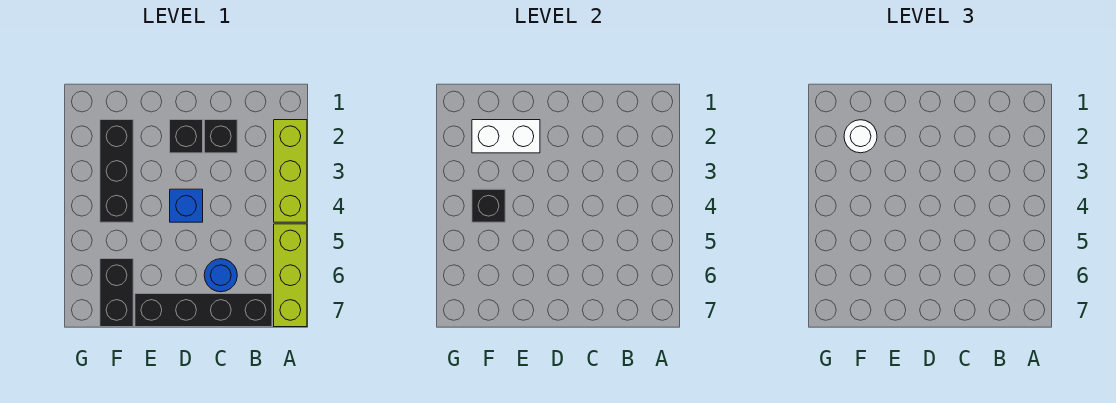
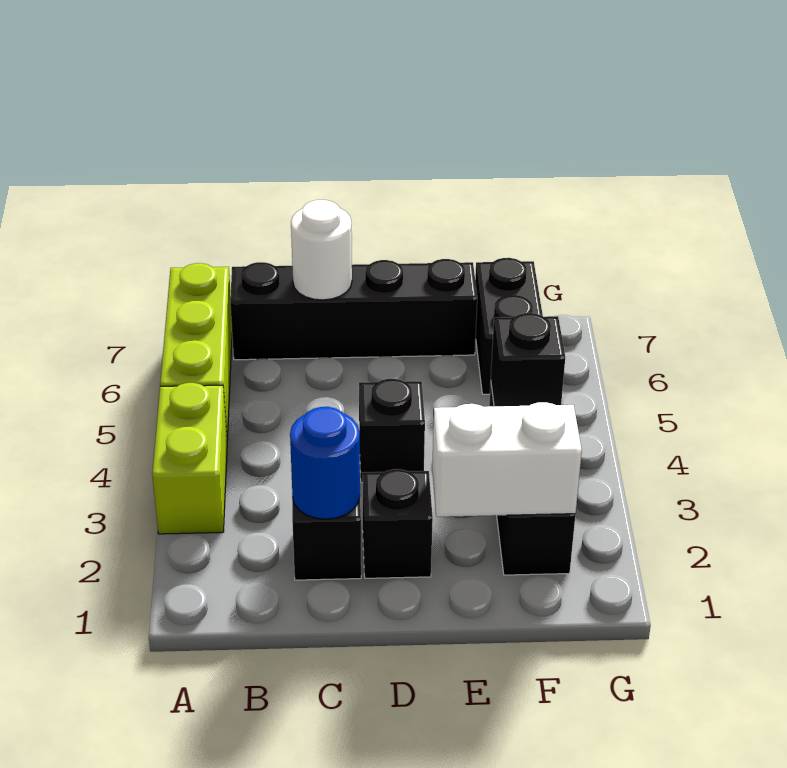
lime brick A2:A4 level 1 -> lime brick A3:A4 level 1
blue round brick C6 level 1 -> blue round brick C2 level 2
blue brick D4 level 1 -> black brick D4 level 1
white round brick F2 level 3 -> white round brick C7 level 2

